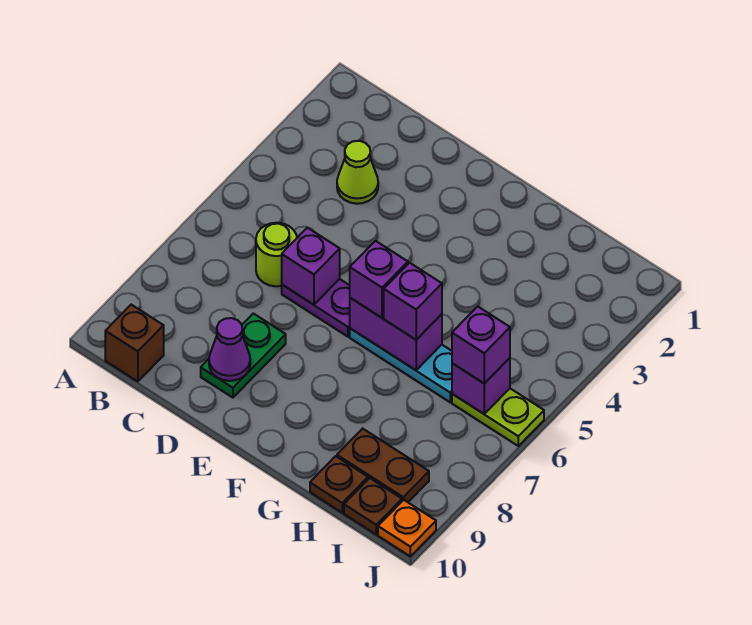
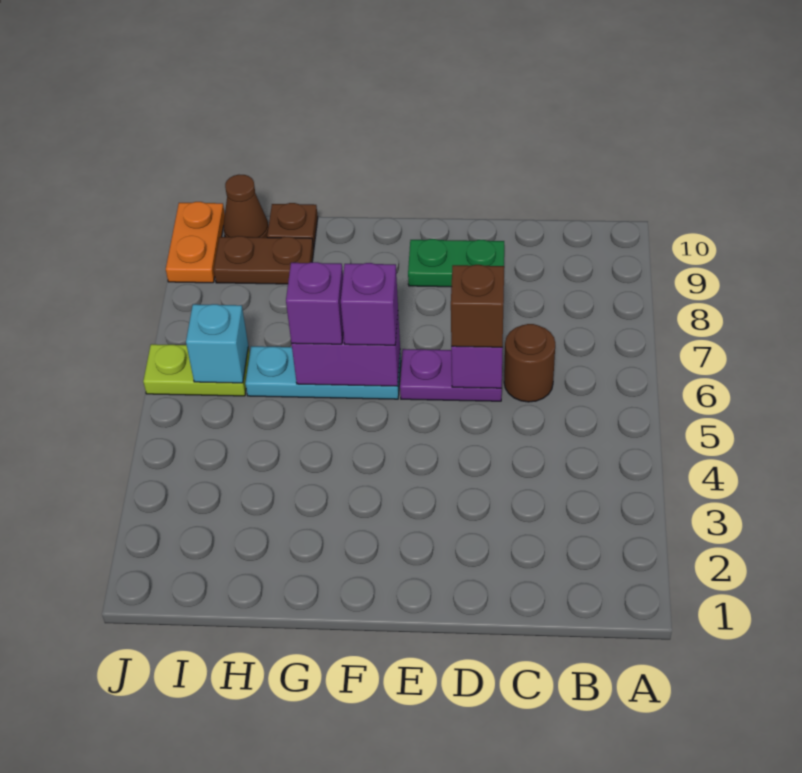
brown brick B10 level 1 -> brown brick D6 level 3
lime cone C3 level 1 -> none
lime round brick C6 level 1 -> brown round brick C6 level 1
green plate D8:D9 level 1 -> green plate D9:E9 level 1
purple cone D9 level 2 -> none
purple brick I6 level 2 -> cyan brick I6 level 2
purple brick I6 level 3 -> none
brown plate I10 level 1 -> brown cone I10 level 1
orange plate J10 level 1 -> orange plate J9:J10 level 1

